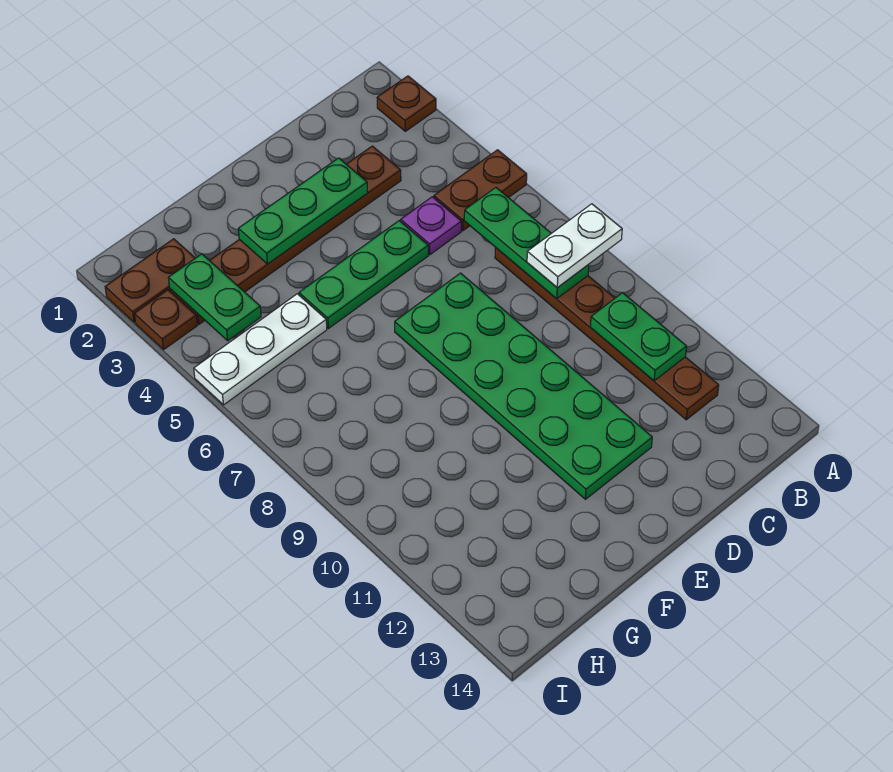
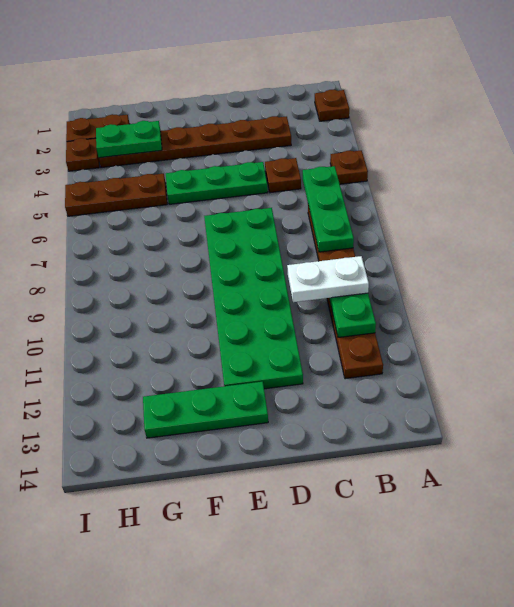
brown plate A5:B5 level 1 -> brown plate A5 level 1
white plate A8:B8 level 3 -> white plate B10:C10 level 3
purple plate C5 level 1 -> brown plate C5 level 1
green plate D3:F3 level 2 -> green plate E13:G13 level 1
white plate G5:I5 level 1 -> brown plate G5:I5 level 1
green plate H3:H4 level 2 -> green plate G3:H3 level 2

